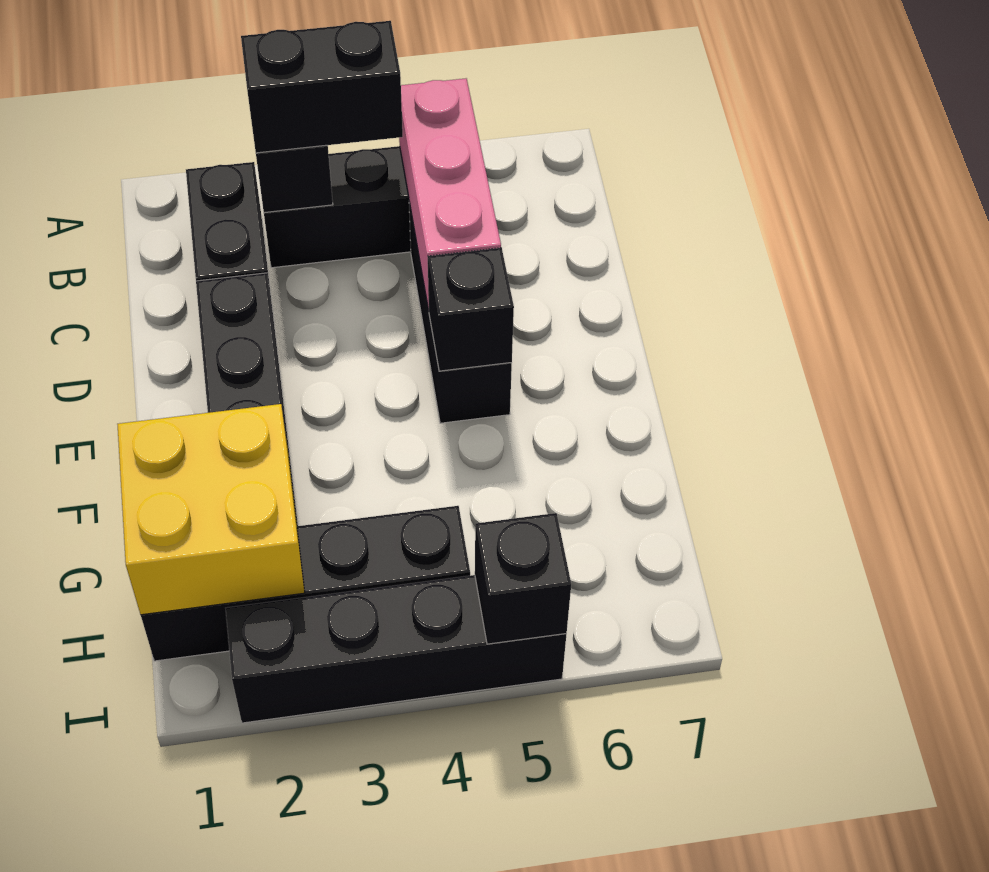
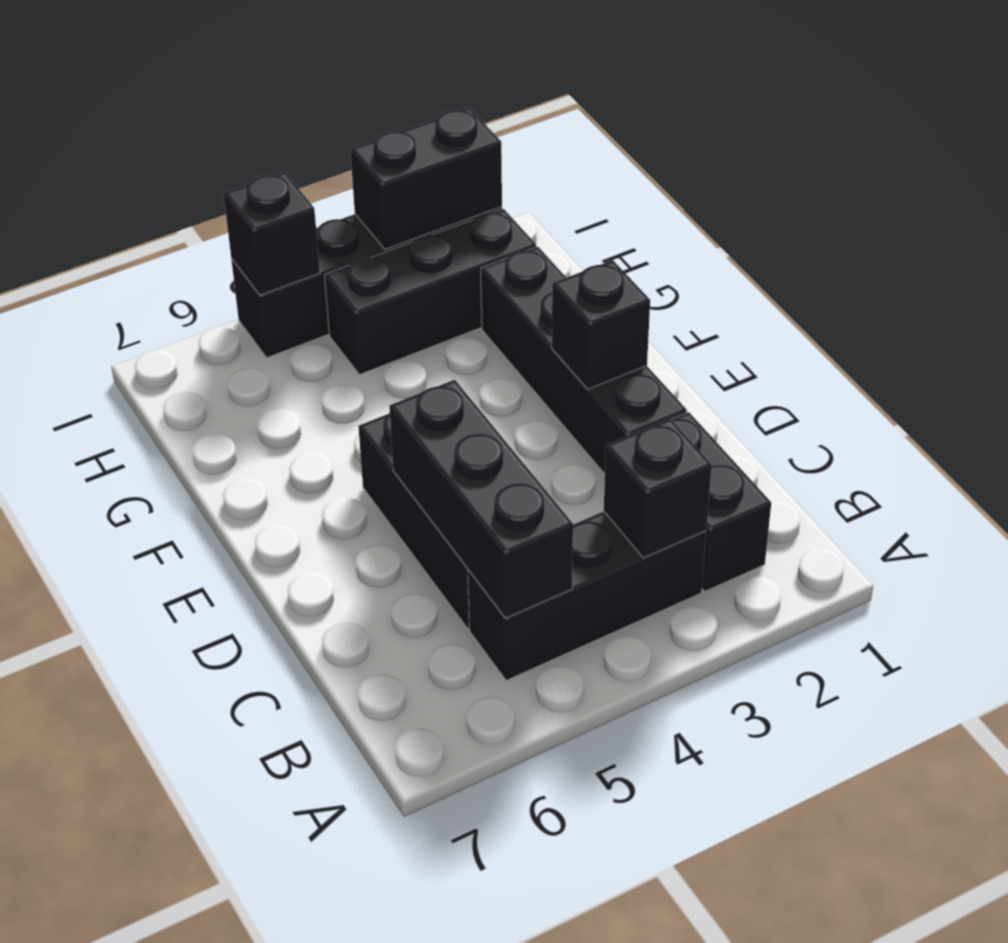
black brick B3:B4 level 3 -> black brick I2:I3 level 2
pink brick B5:D5 level 2 -> black brick B5:D5 level 2
black brick E5 level 2 -> black brick E2 level 2
yellow brick G1:H2 level 2 -> none
black brick H1:H4 level 1 -> black brick H2:H4 level 1

